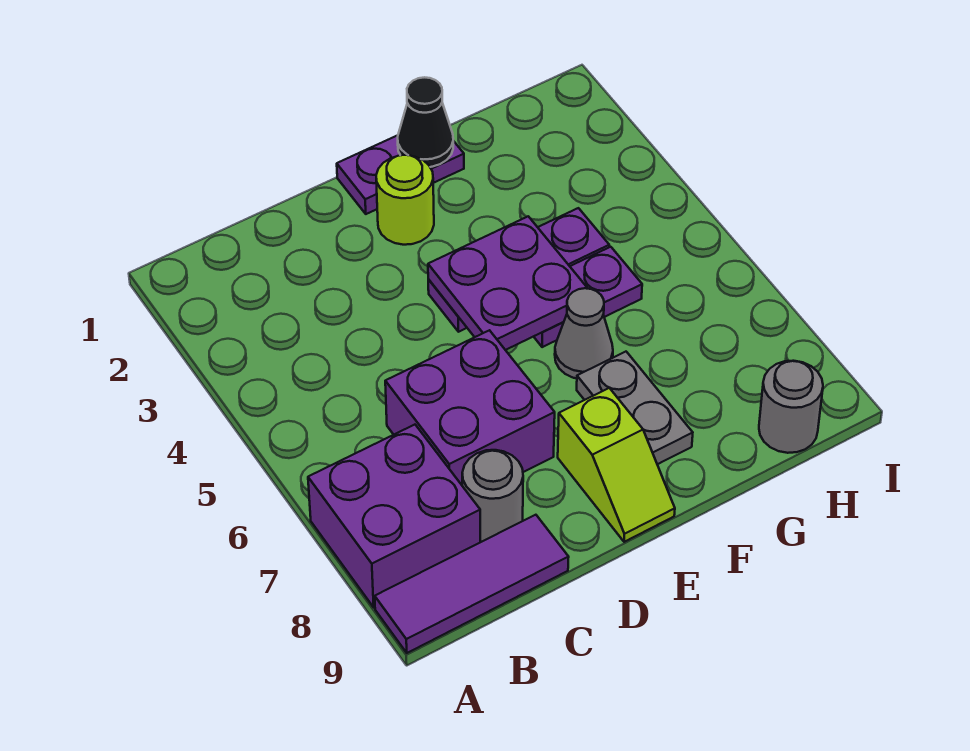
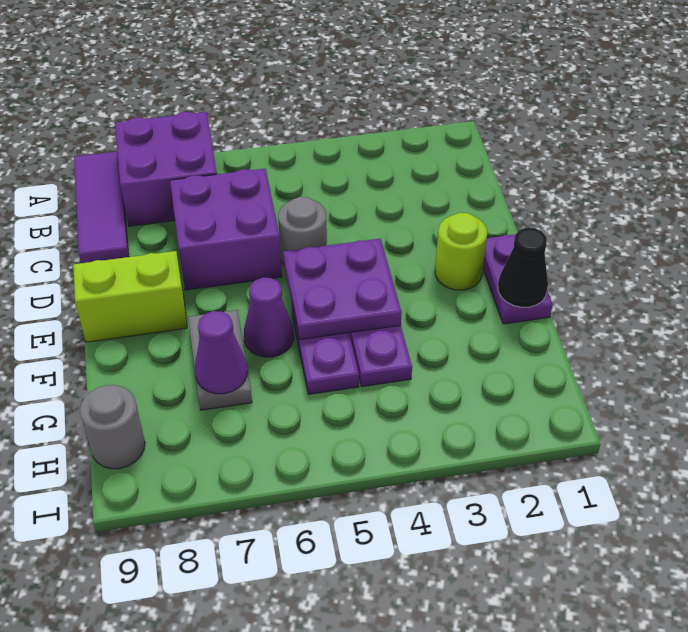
grey round brick C8 level 1 -> grey round brick D5 level 1
lime slope E8:E9 level 1 top 8 -> lime brick E8:E9 level 1
grey cone F6 level 1 -> purple cone F6 level 1
grey plate F7:F8 level 1 -> grey plate F7:G7 level 1
none -> purple cone G7 level 2

